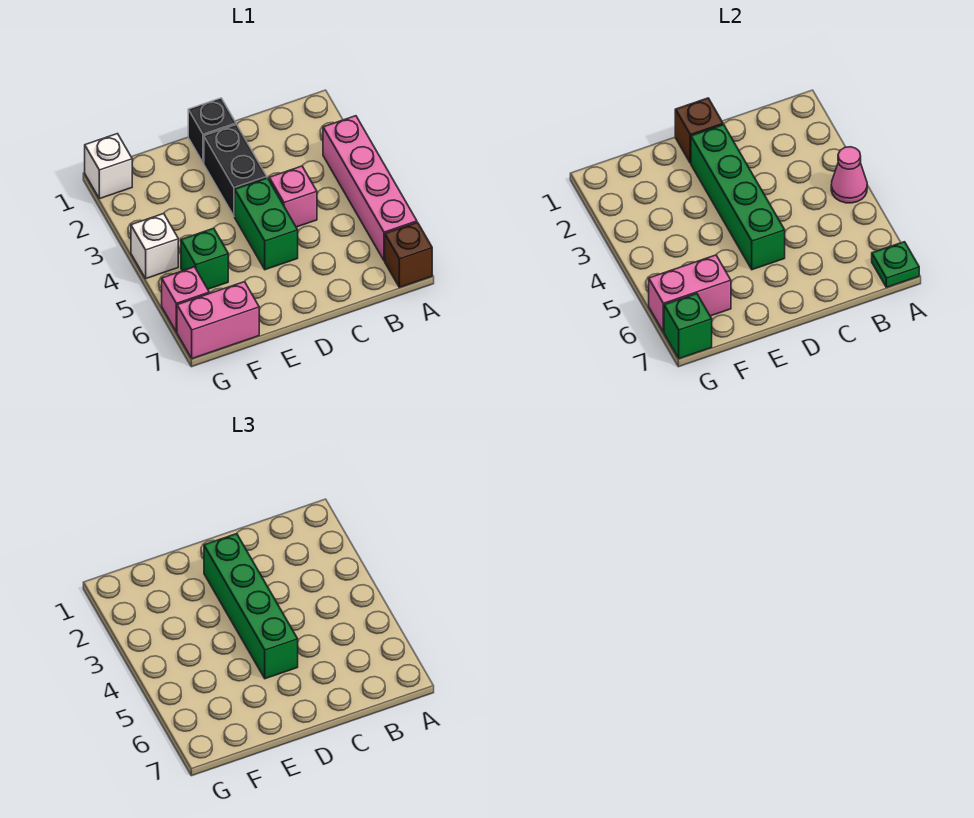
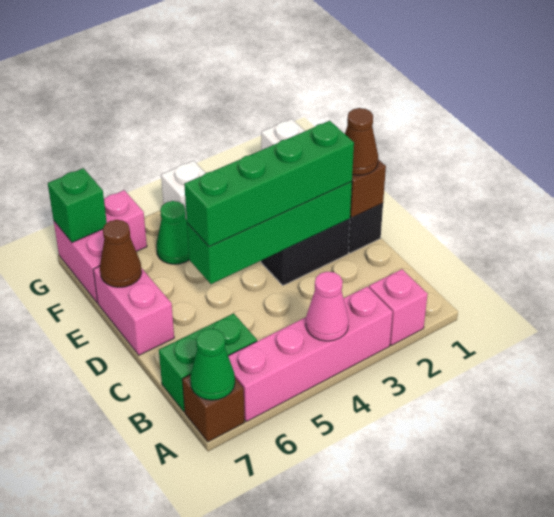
green plate A7 level 2 -> green cone A7 level 2
pink brick C4 level 1 -> pink brick A2 level 1
none -> brown cone D1 level 3
green brick D4:D5 level 1 -> green brick B6:B7 level 1
none -> brown cone E7 level 2
green brick F5 level 1 -> green cone F5 level 1
pink brick F6:G6 level 2 -> pink brick D7:E7 level 1

